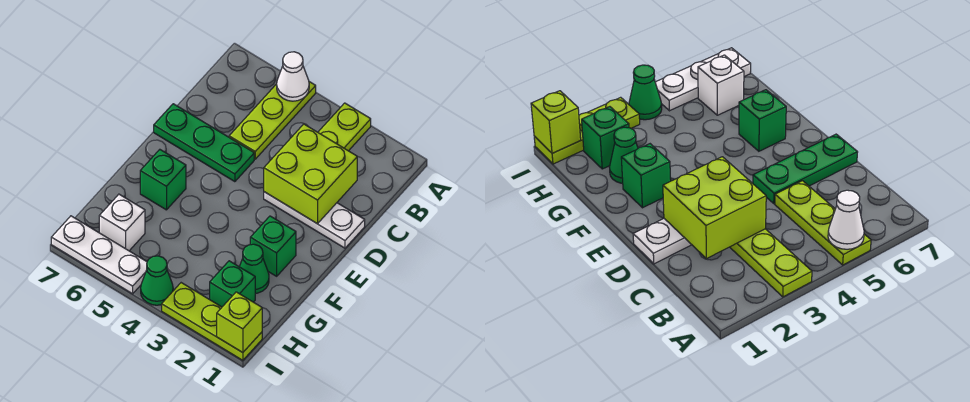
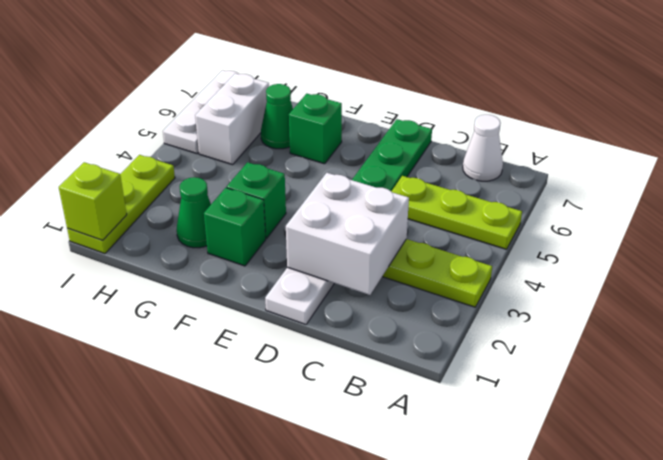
white cone A5 level 2 -> white cone B7 level 1
lime brick C2:D3 level 2 -> white brick C2:D3 level 2
green brick H2 level 1 -> green brick F3 level 1
white brick H6 level 1 -> white brick H5:H6 level 1
green cone I4 level 1 -> green cone G6 level 1

